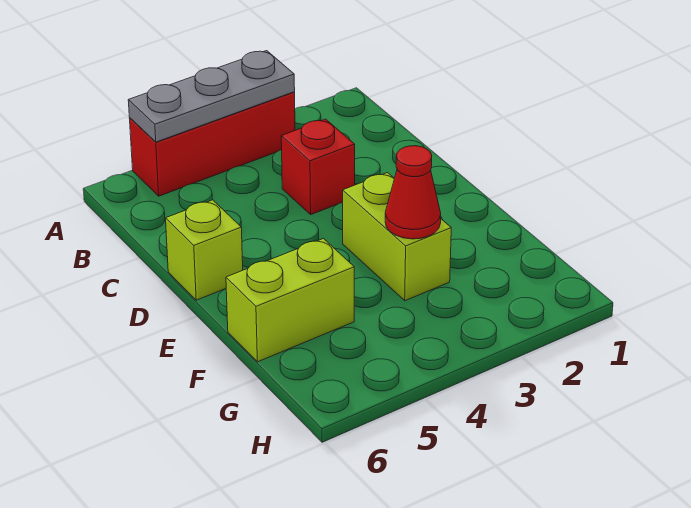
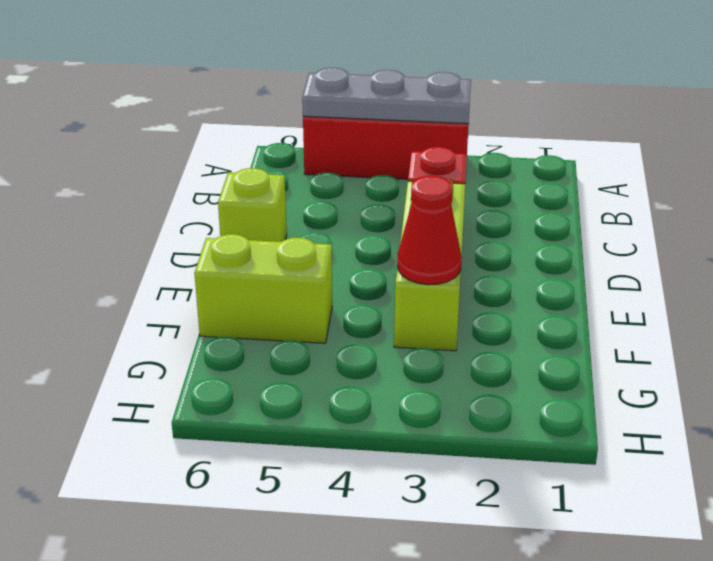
lime brick E3:F3 level 1 -> lime brick D3:F3 level 1

